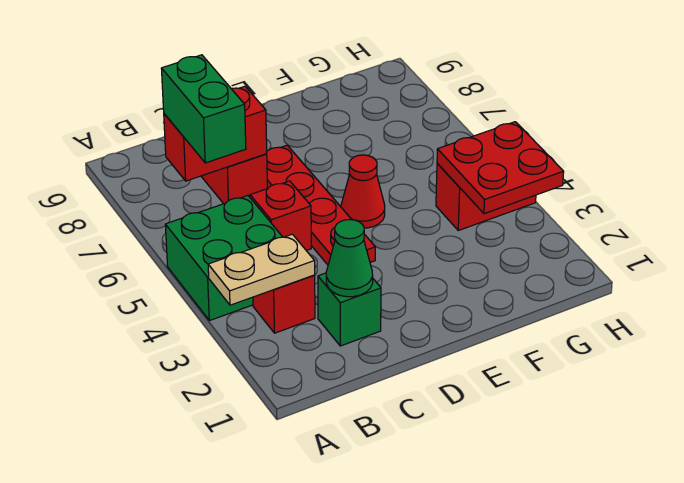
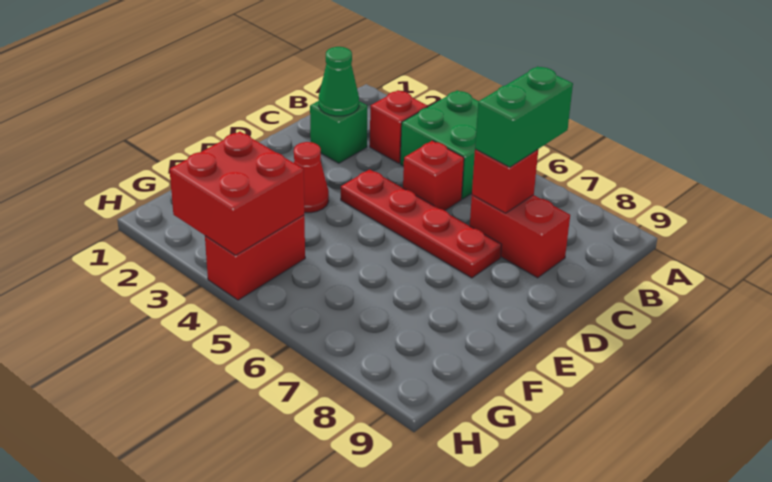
tan plate A3:B3 level 2 -> none
green brick B6:B7 level 3 -> green brick B7:C7 level 3
red brick B7:C7 level 2 -> red brick C7 level 2
red cone E5 level 1 -> red cone E3 level 1
red plate G3:H4 level 2 -> red brick G3:H4 level 2

